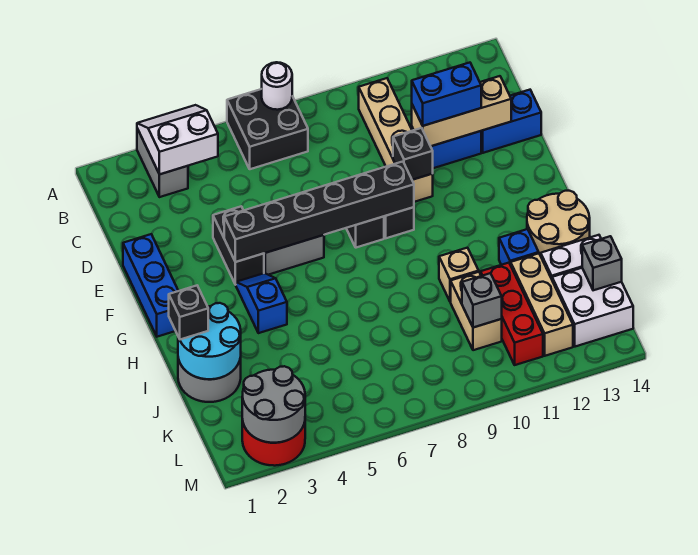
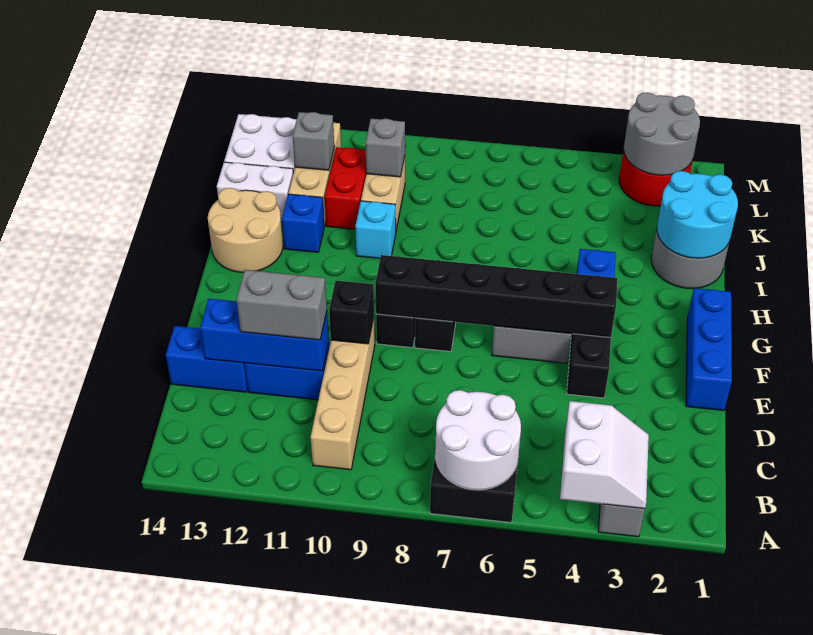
white slope A3:B4 level 2 top B -> white slope A3:B4 level 2 top 4
white round brick A7 level 2 -> white round brick A6:B7 level 2
tan brick D11:D13 level 2 -> blue brick D11:D13 level 2
blue brick D11:D12 level 3 -> grey brick D11:D12 level 3
black brick I1 level 3 -> none
tan brick I10 level 1 -> cyan brick I10 level 1
red brick J11:L11 level 1 -> red brick J11:K11 level 1
grey brick K14 level 2 -> grey brick K12 level 2

